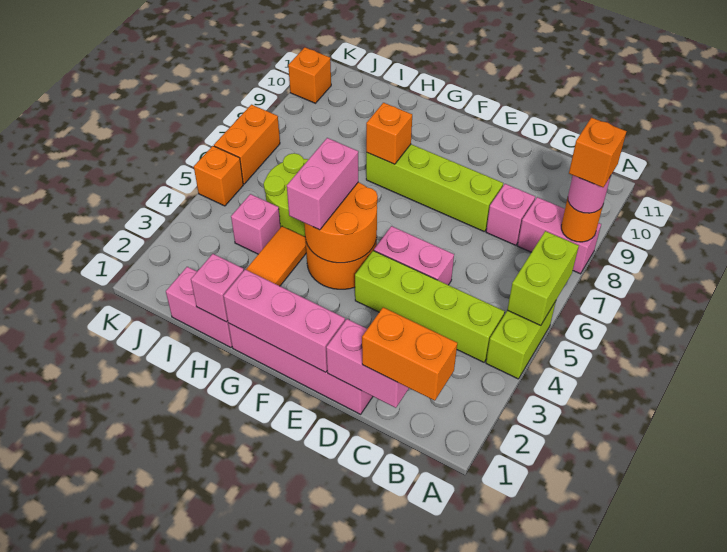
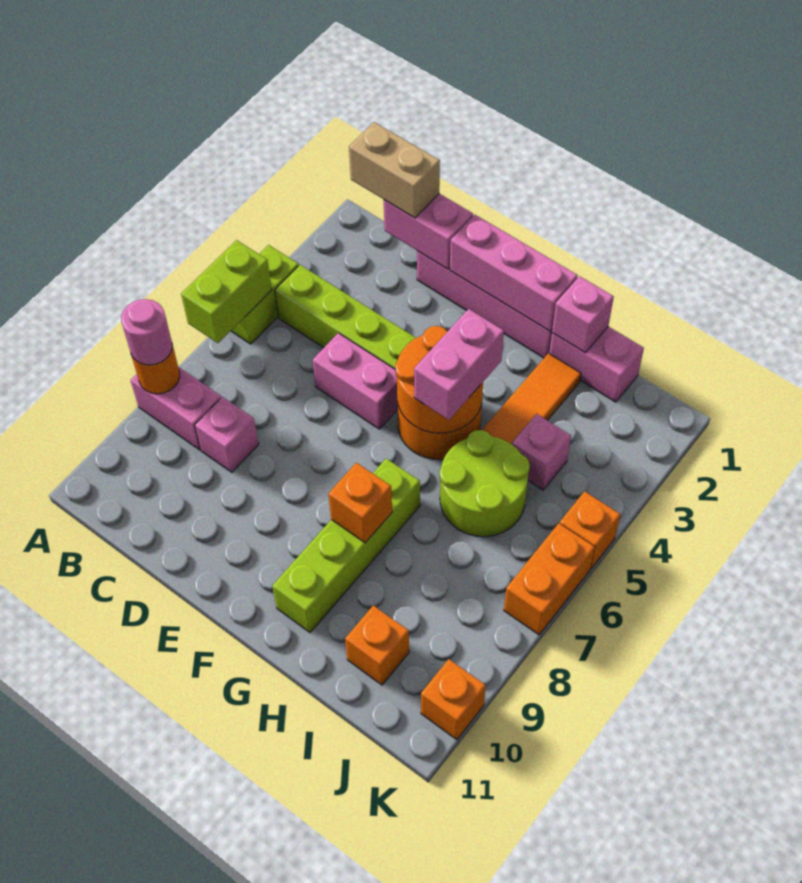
orange brick A8 level 4 -> orange brick I10 level 1
orange brick B1:C1 level 3 -> tan brick B1:C1 level 3
lime brick D8:G8 level 1 -> lime brick G7:G10 level 1

